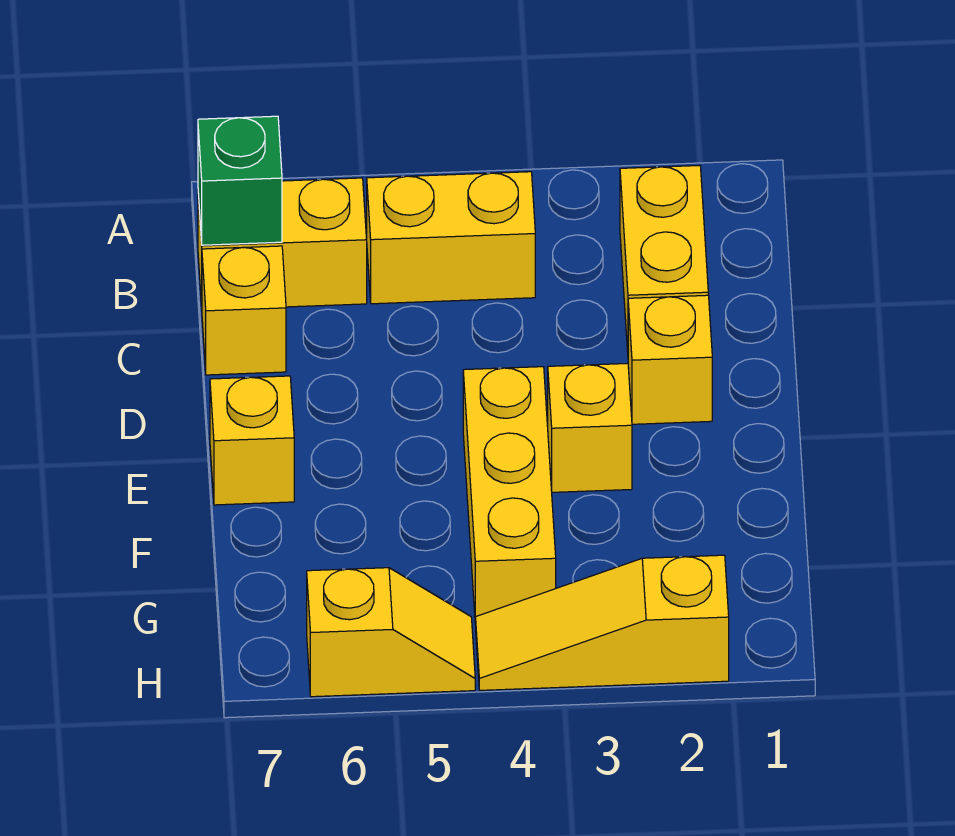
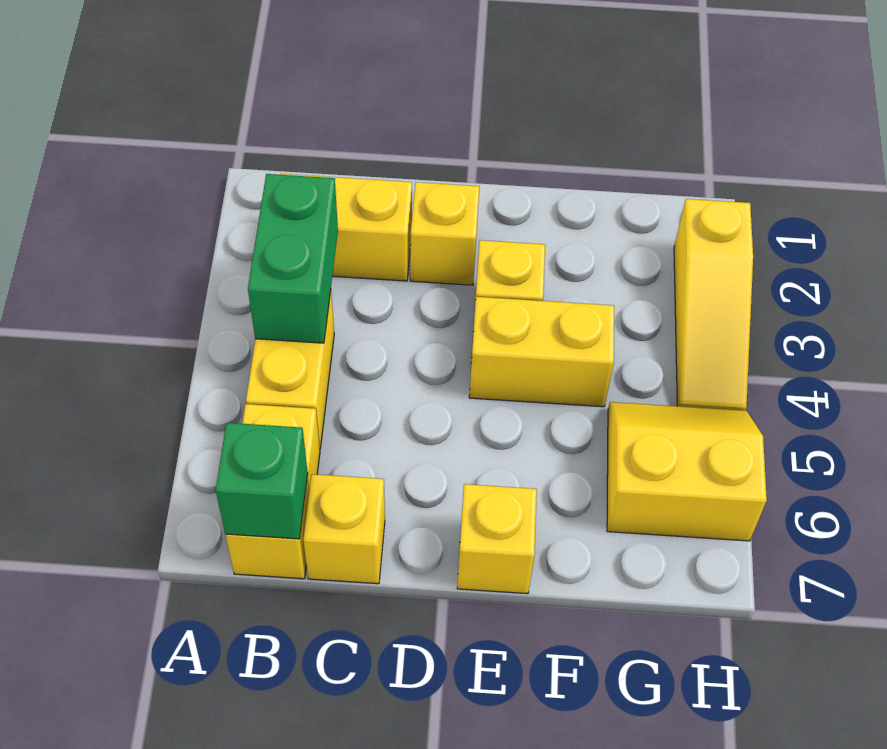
none -> green brick B3:B4 level 2
yellow brick E4:G4 level 1 -> yellow brick E4:F4 level 1
yellow slope H5:H6 level 1 top 6 -> yellow slope G5:H6 level 1 top 6

